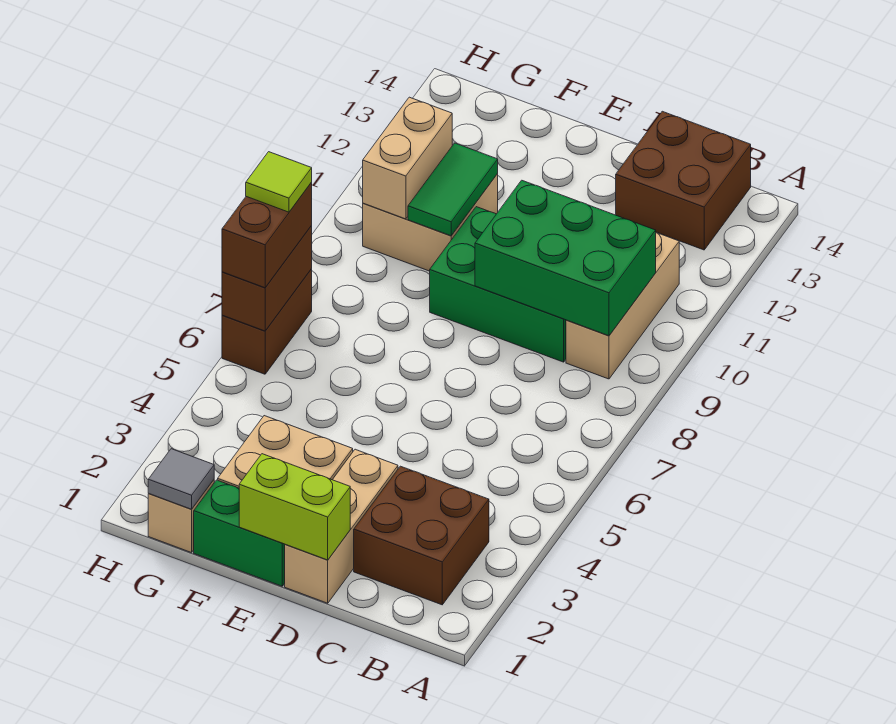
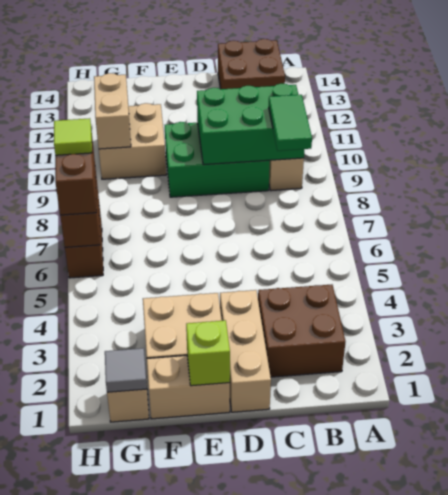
lime brick D1:E1 level 2 -> lime brick E1 level 2
green brick E1:F1 level 1 -> tan brick E1:F1 level 1
green tile F10:F11 level 2 -> green tile B8:B9 level 3

